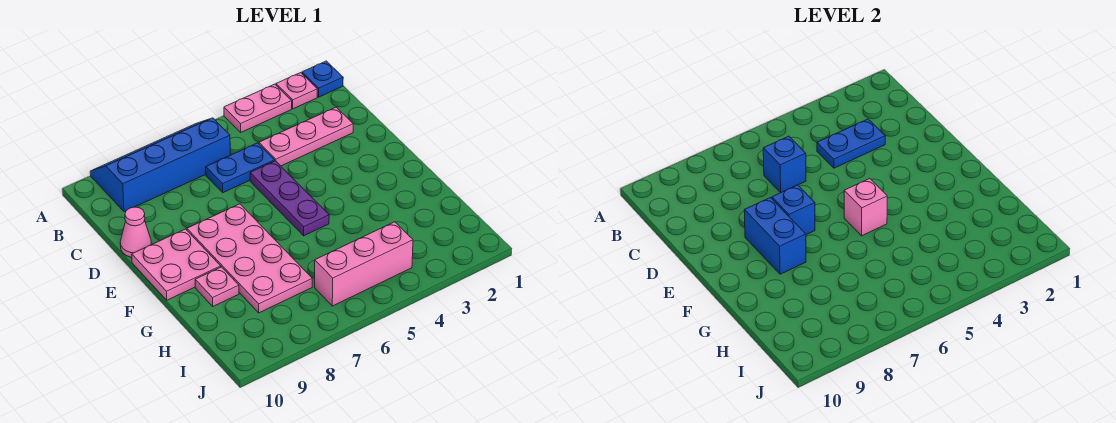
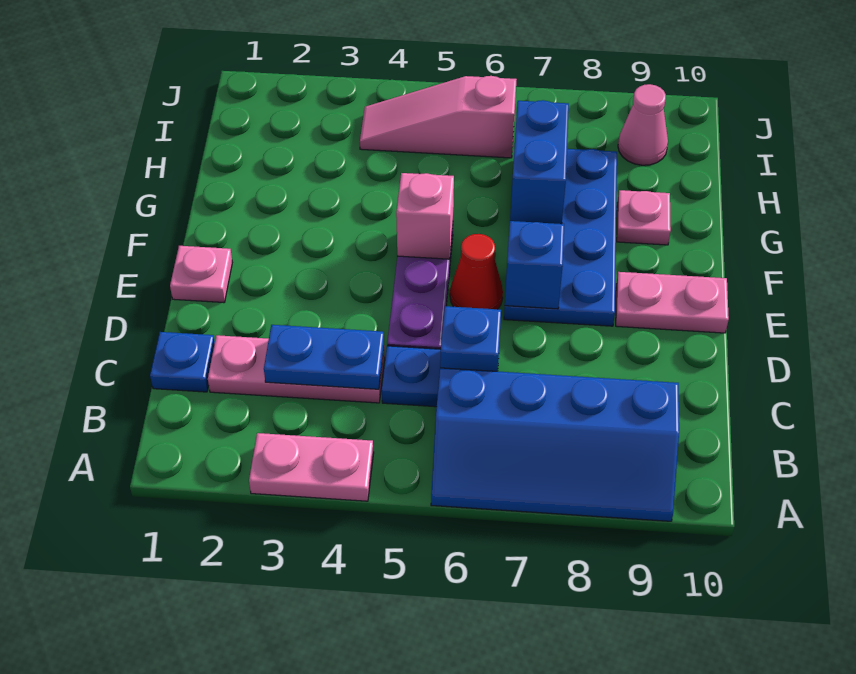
blue plate A1 level 1 -> blue plate C1 level 1
pink plate A2 level 1 -> pink plate E1 level 1
pink cone D10 level 1 -> pink cone I9 level 1
none -> red cone E6 level 1
pink plate E7:H8 level 1 -> blue plate E7:H8 level 1
blue brick E8:F8 level 2 -> blue brick G7:H7 level 2
pink plate E9:F10 level 1 -> pink plate E9:E10 level 1
pink brick I4:I6 level 1 -> pink slope I4:I6 level 1 top 6

